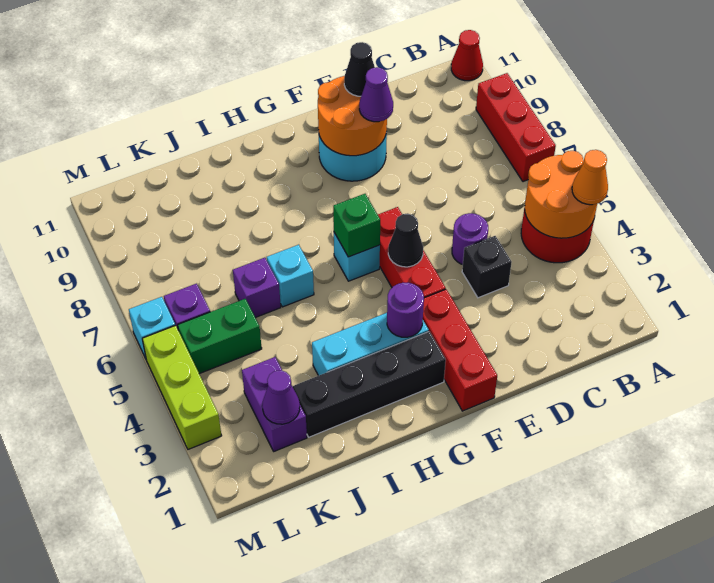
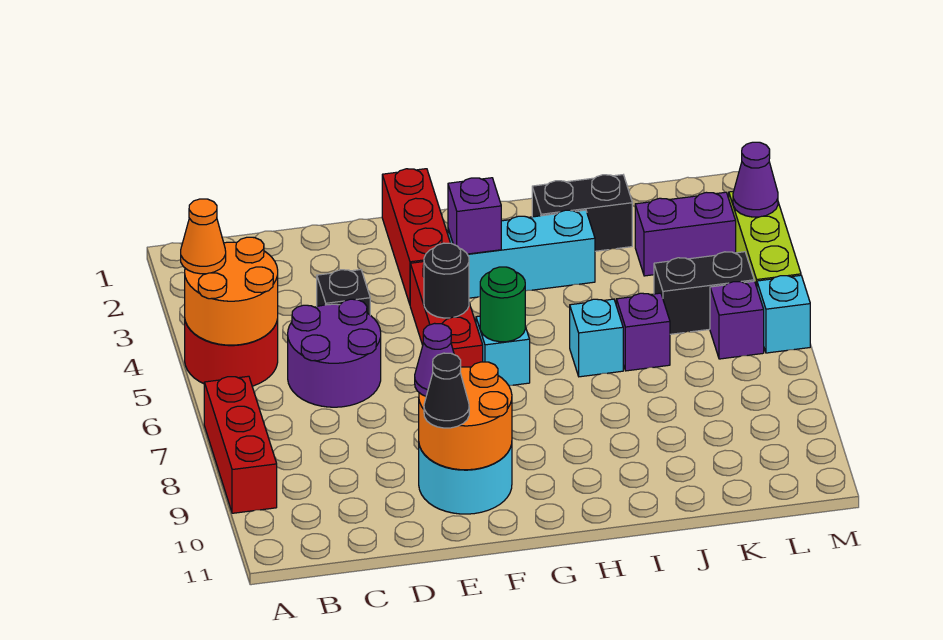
red cone A11 level 1 -> none
purple round brick D5 level 1 -> purple round brick C5:D6 level 1
black cone F5 level 2 -> black round brick F5 level 2
black brick G2:J2 level 1 -> black brick I2:J2 level 1
purple round brick G3 level 2 -> purple brick G3 level 2
green brick G6 level 2 -> green round brick G6 level 2
purple brick K2:K3 level 1 -> purple brick K3:L3 level 1
purple cone K2 level 2 -> purple cone M3 level 2
green brick K5:L5 level 1 -> black brick K5:L5 level 1

